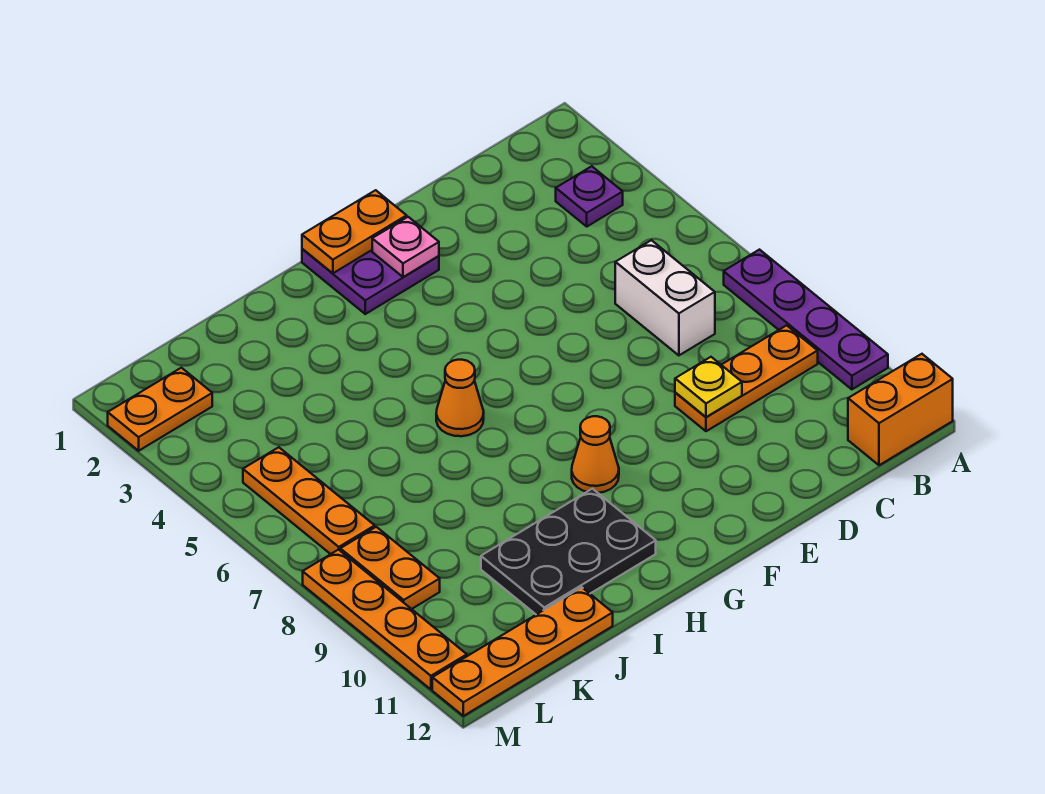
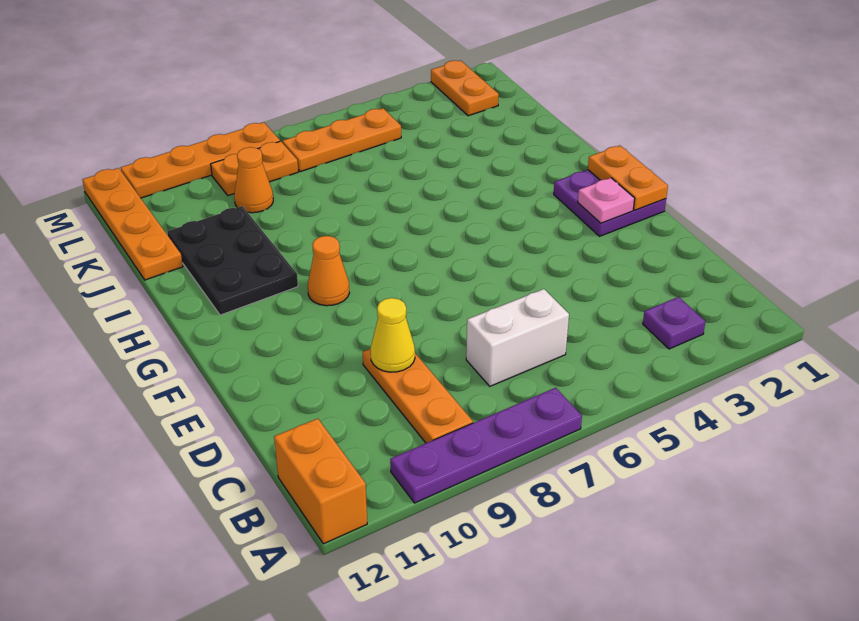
yellow plate D9 level 2 -> yellow cone D9 level 2
orange cone H6 level 1 -> orange cone K9 level 1

